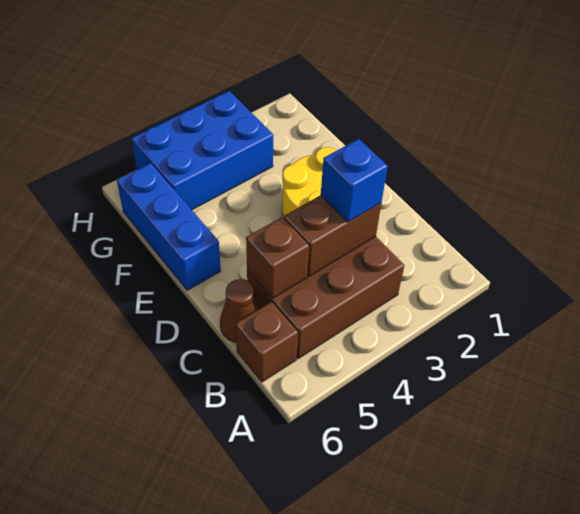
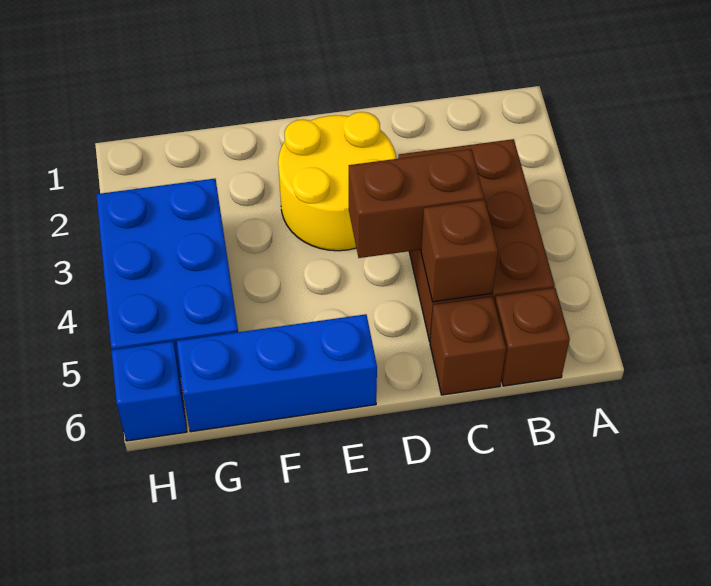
brown brick C3:C4 level 2 -> brown brick C4:D4 level 2
blue brick C3 level 3 -> blue brick H6 level 1
brown cone C6 level 1 -> brown brick C6 level 1

